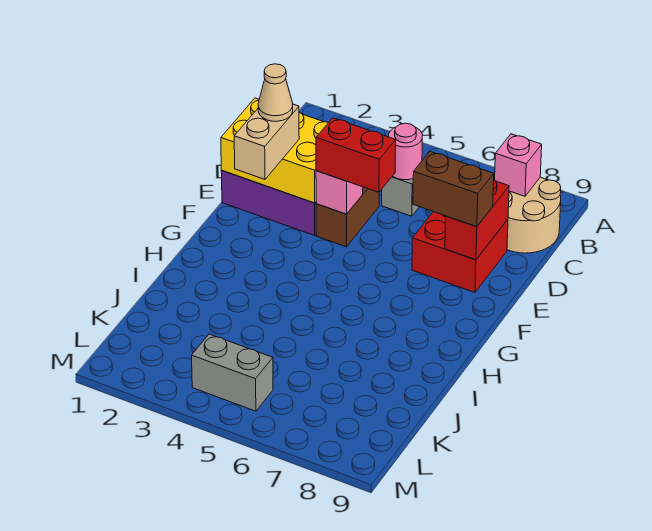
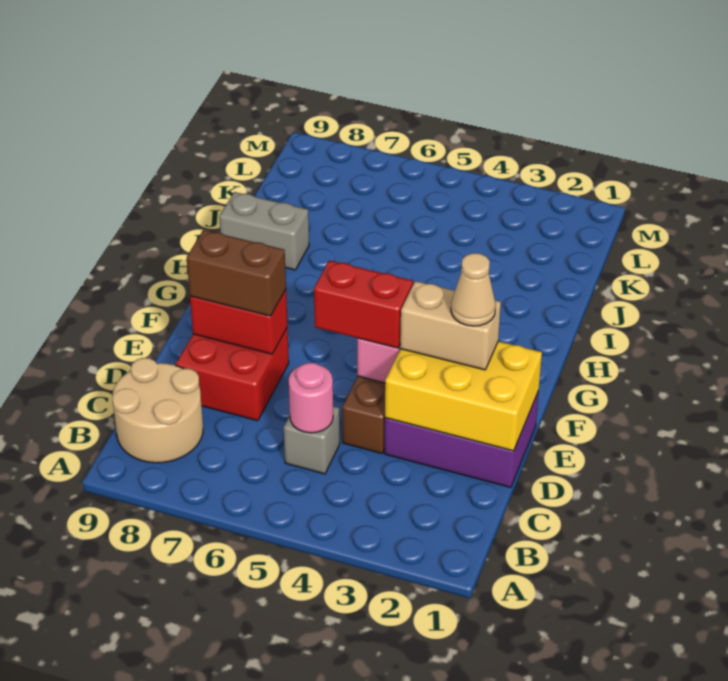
pink brick B8 level 2 -> none
red brick D8:E8 level 2 -> red brick E7:E8 level 2
tan brick E2:F2 level 3 -> tan brick E2:E3 level 3
grey brick L4:L5 level 1 -> grey brick I8:I9 level 1

